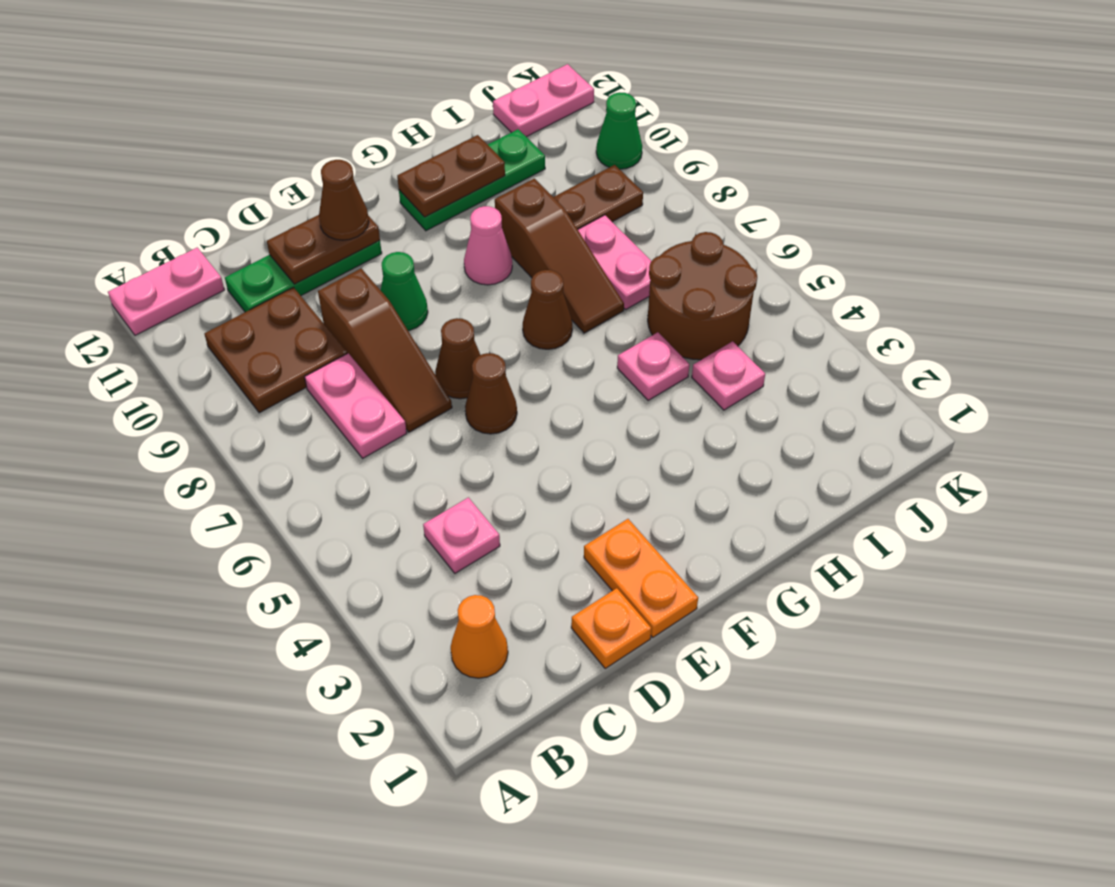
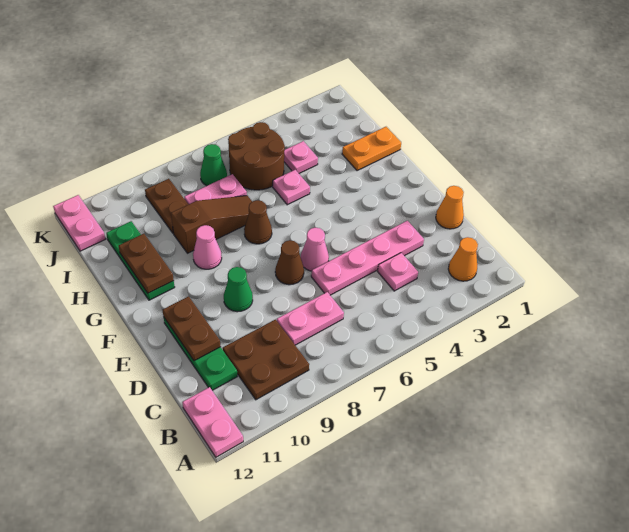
orange plate D1 level 1 -> orange cone D1 level 1
none -> pink plate D3:D6 level 1
brown slope D7:D9 level 1 top 9 -> none
orange plate E1:E2 level 1 -> orange plate H1:H2 level 1
brown cone E6 level 1 -> pink cone E6 level 1
brown cone E11 level 3 -> none
green cone K10 level 1 -> green cone J7 level 1

